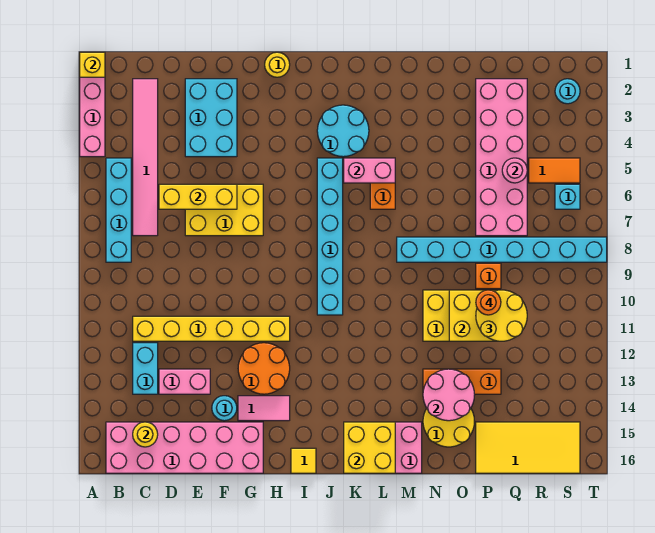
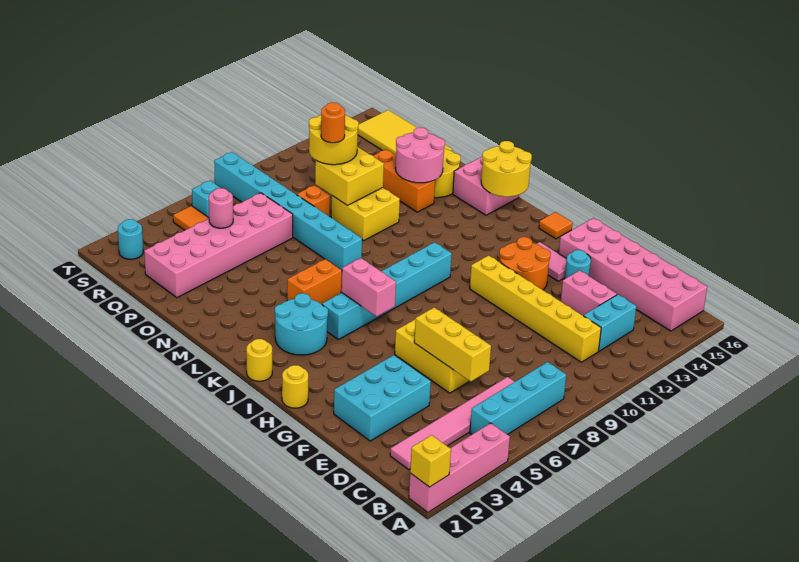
yellow round brick C15 level 2 -> yellow round brick J1 level 1
yellow tile I16 level 1 -> orange tile I16 level 1
pink brick K5:L5 level 2 -> pink brick I6:J6 level 2
yellow brick K15:L16 level 2 -> yellow round brick K15:L16 level 2

